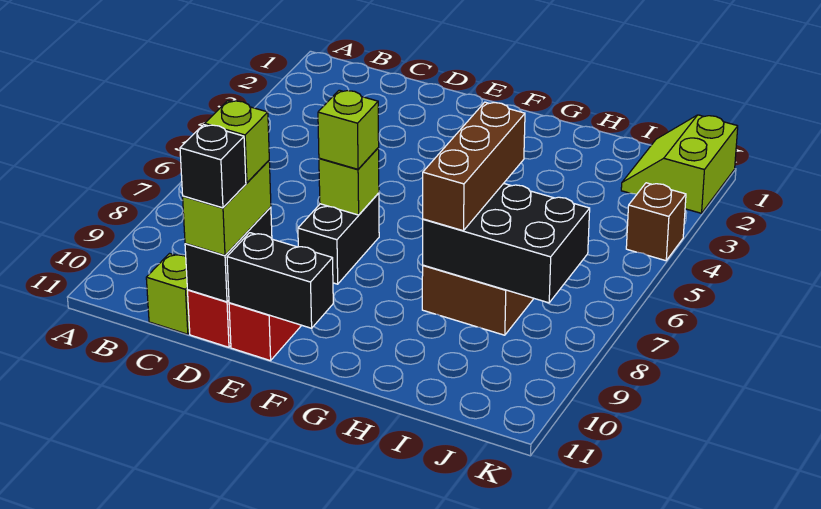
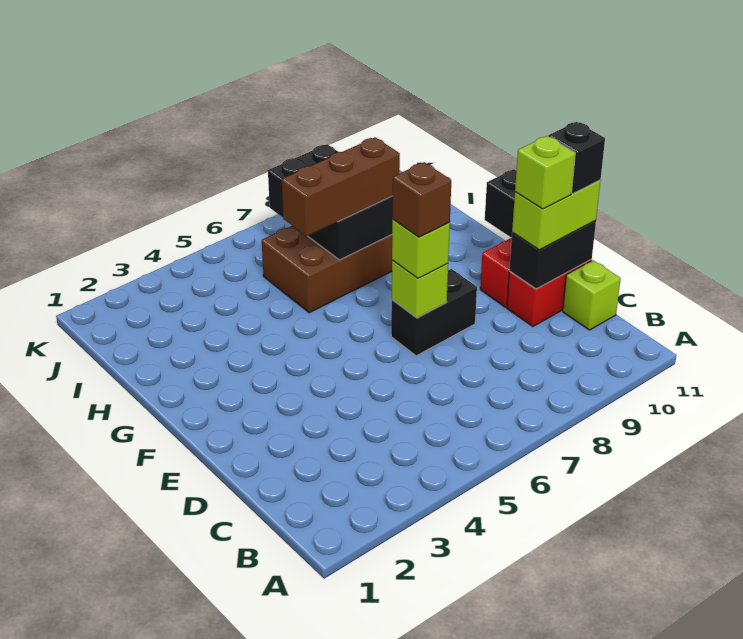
lime slope J1:K2 level 1 top K -> none
brown brick K4 level 1 -> brown brick E7 level 4

